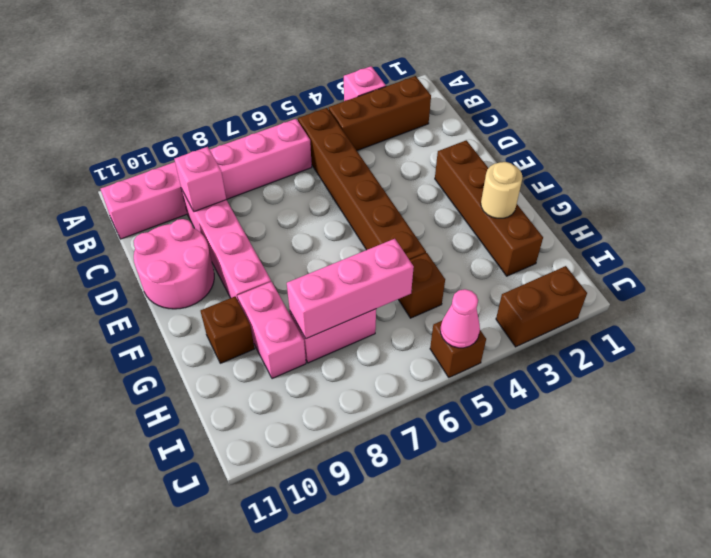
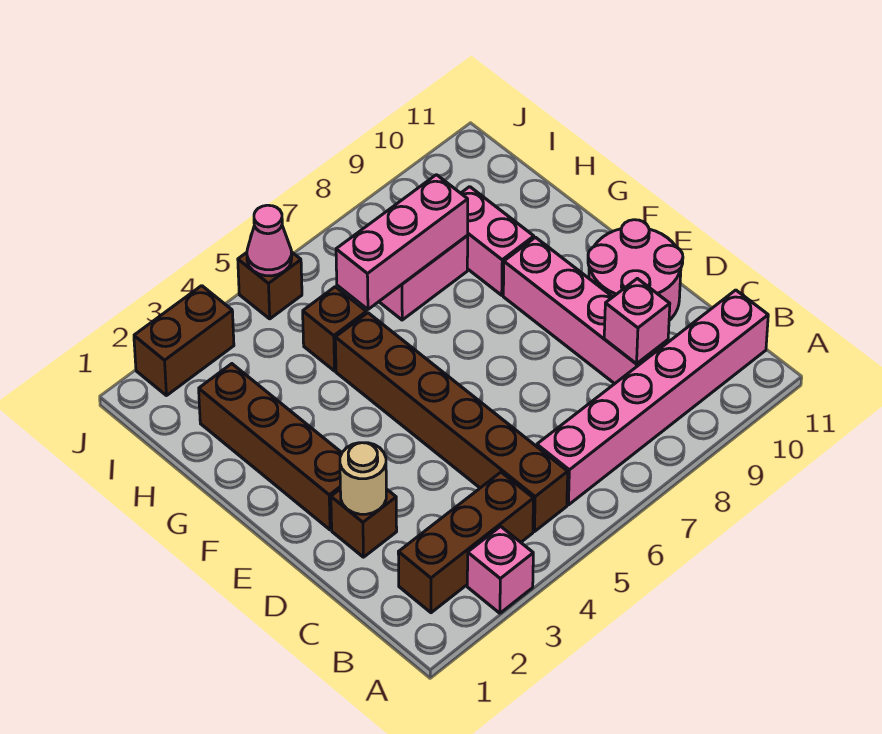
tan round brick G2 level 2 -> tan round brick D2 level 2
brown brick G10 level 1 -> brown brick D2 level 1

